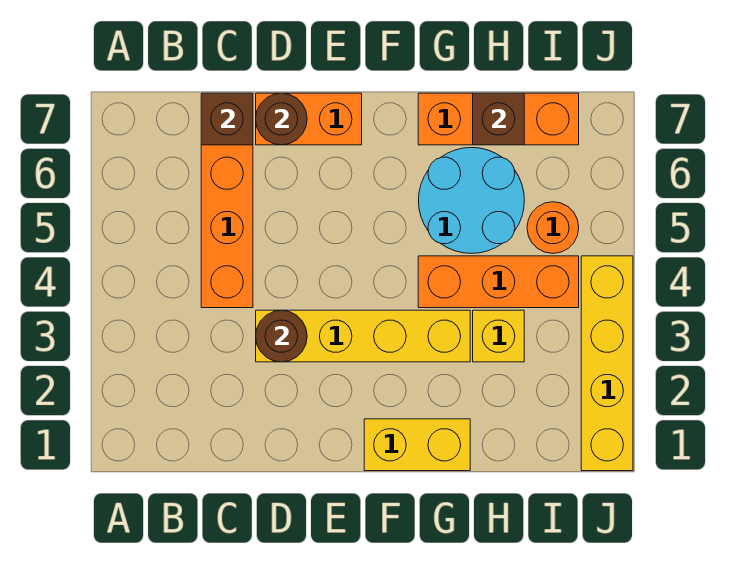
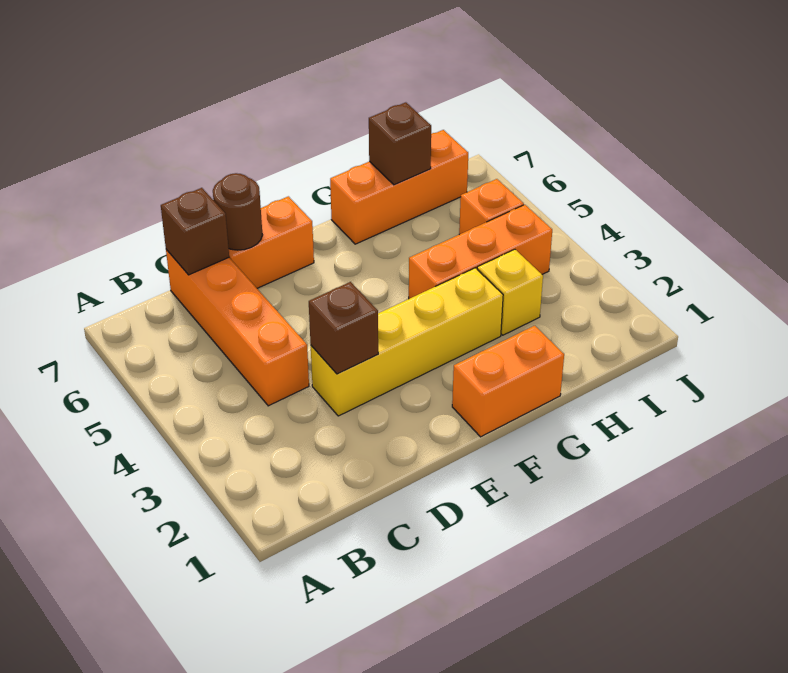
brown round brick D3 level 2 -> brown brick D3 level 2
yellow brick F1:G1 level 1 -> orange brick F1:G1 level 1
cyan round brick G5:H6 level 1 -> none
orange round brick I5 level 1 -> orange brick I5 level 1
yellow brick J1:J4 level 1 -> none

